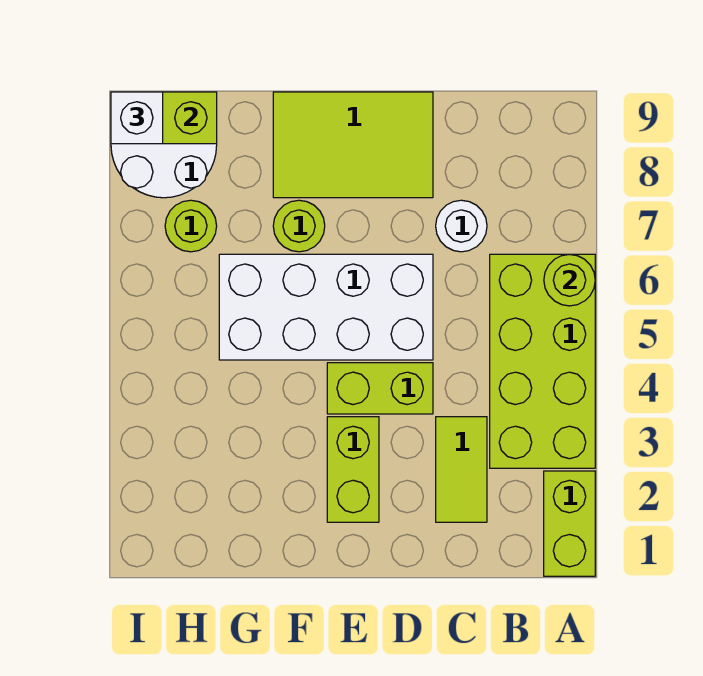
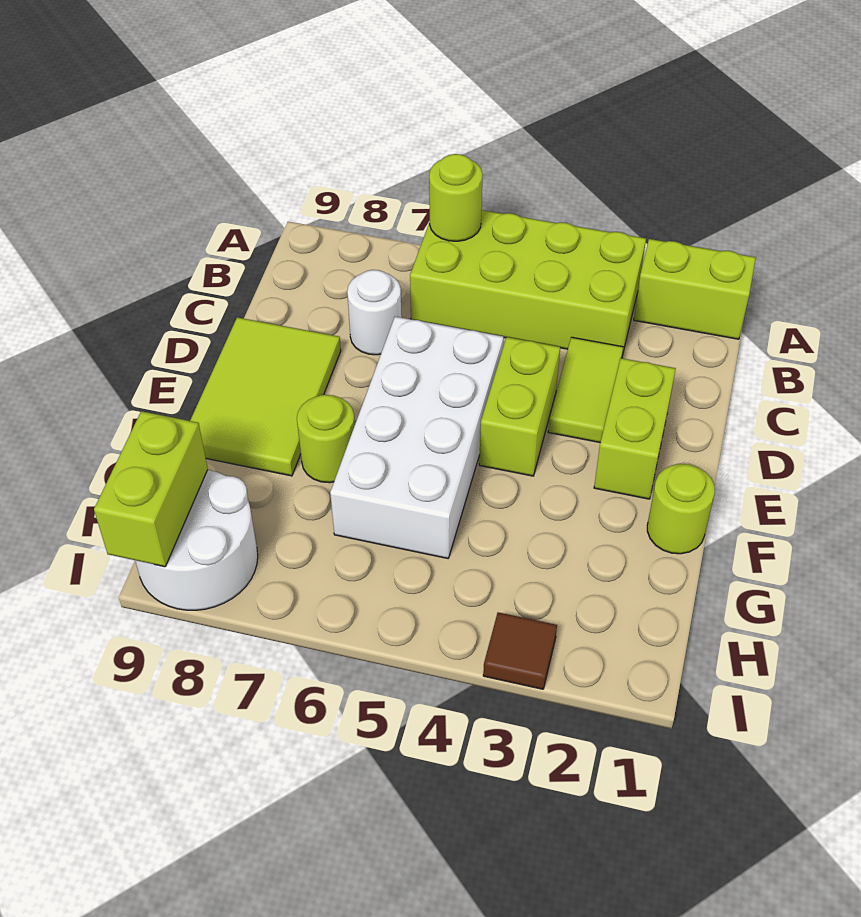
lime tile C2:C3 level 1 -> lime tile C3:D3 level 1
lime brick E2:E3 level 1 -> lime brick D2:E2 level 1
lime round brick H7 level 1 -> lime round brick F1 level 1
none -> brown tile I3 level 1
white brick I9 level 3 -> none

